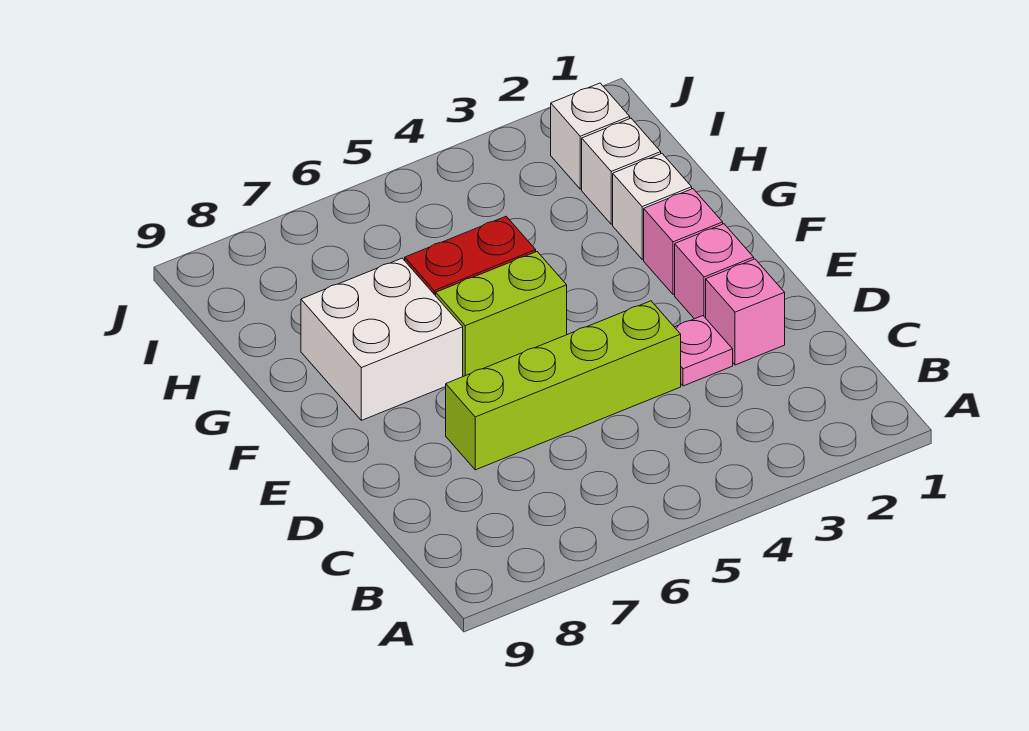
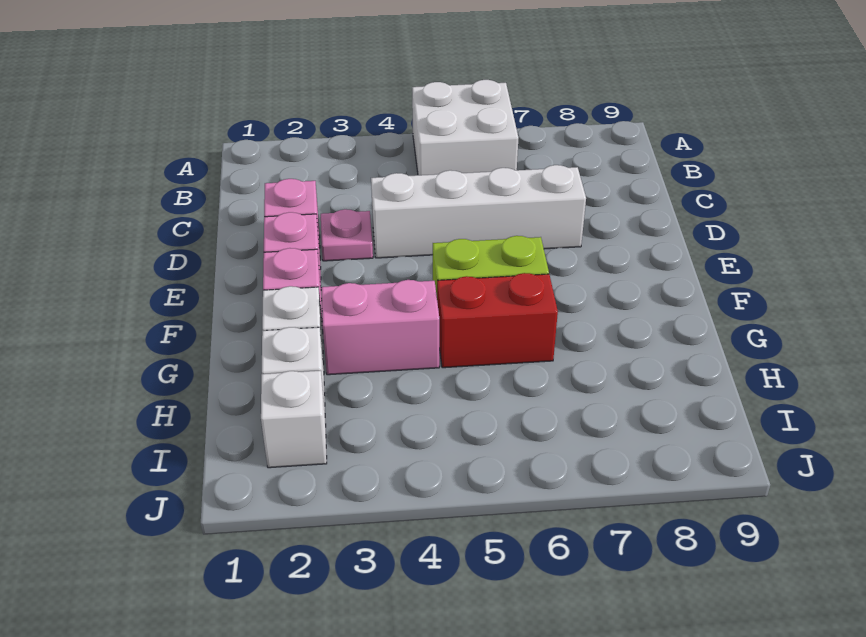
lime brick D4:D7 level 1 -> white brick D4:D7 level 1
white brick F7:G8 level 1 -> white brick A5:B6 level 1
none -> pink brick G3:G4 level 1

